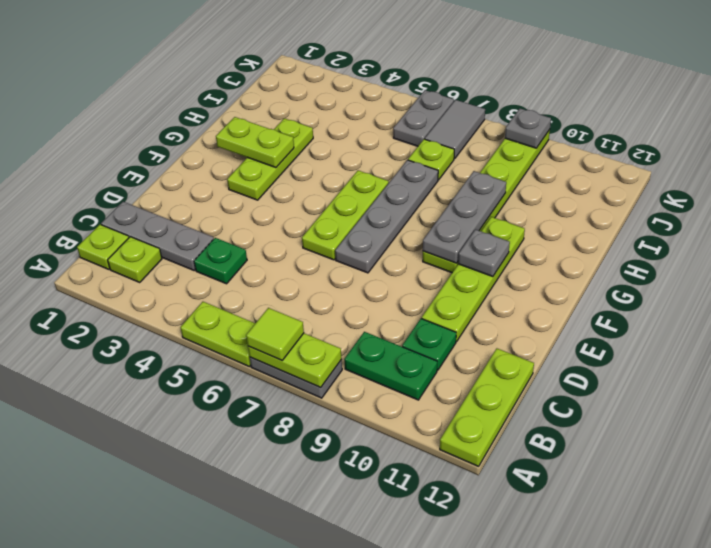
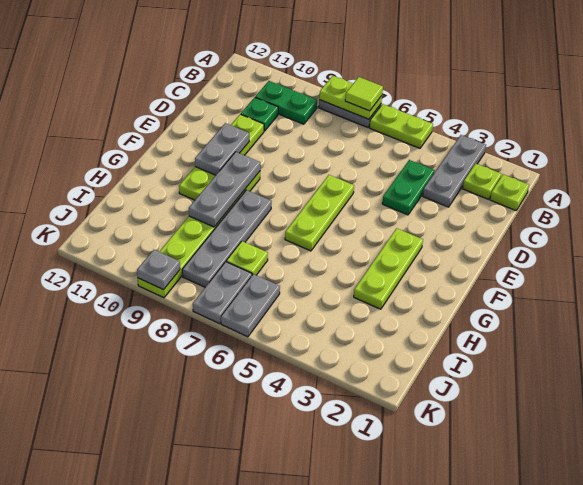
lime plate A12:C12 level 1 -> none
grey plate C1:C3 level 1 -> grey plate A3:C3 level 1
green plate C4 level 1 -> green plate C4:D4 level 1
grey plate E7:H7 level 1 -> grey plate G8:J8 level 1
grey plate F10 level 2 -> grey plate E10:F10 level 2
lime plate G2:G3 level 2 -> none
grey tile J7:K7 level 1 -> grey plate J7:K7 level 1

